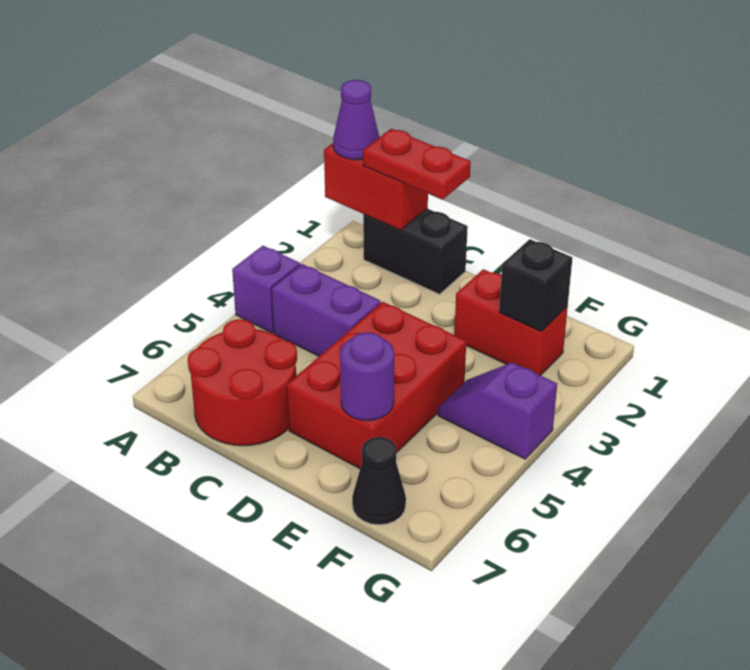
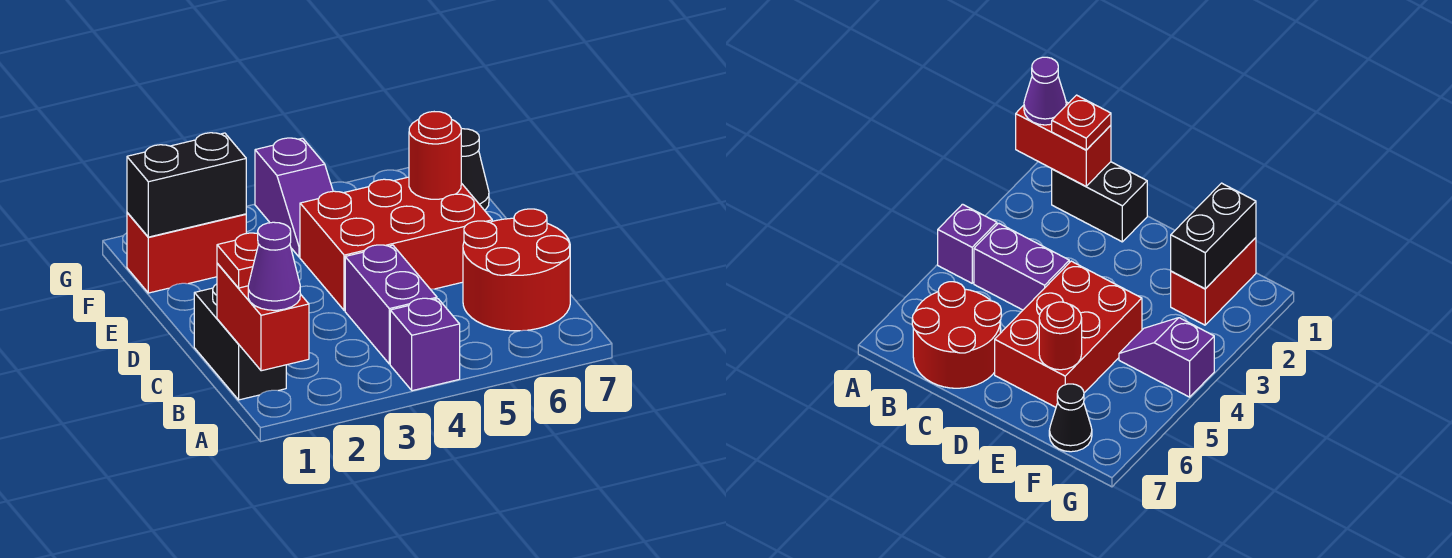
red plate B1:C1 level 3 -> red plate B1 level 3
red brick E2:F2 level 1 -> red brick F1:F2 level 1
purple round brick E6 level 2 -> red round brick E6 level 2
black brick F2 level 2 -> black brick F1:F2 level 2

